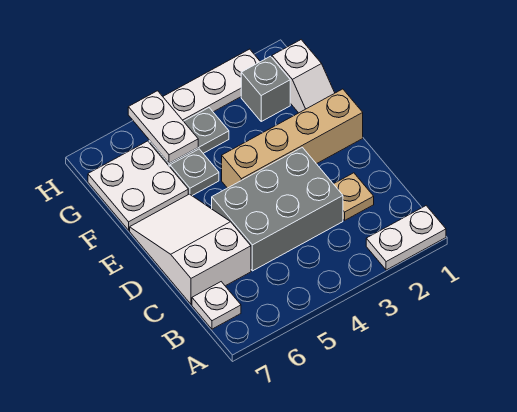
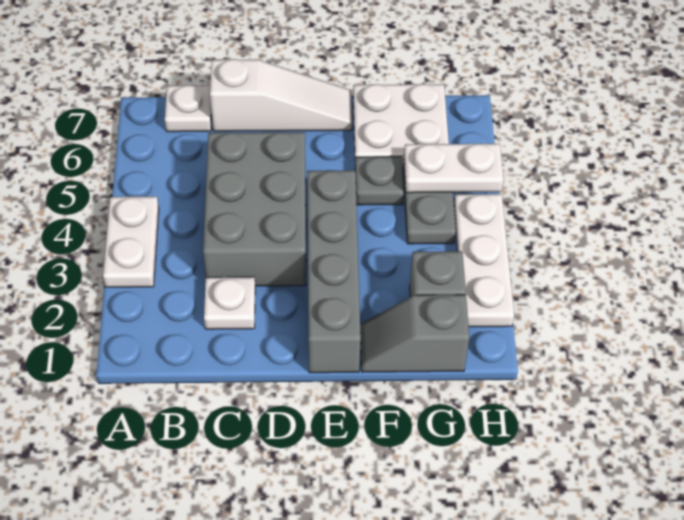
white plate A1:A2 level 1 -> white plate A3:A4 level 1
tan plate C2 level 1 -> white plate C2 level 1
white slope C6:E7 level 1 top C -> white slope C7:E7 level 1 top C
tan brick E1:E4 level 1 -> grey brick E1:E4 level 1
white slope F1:G1 level 1 top G -> grey slope F1:G1 level 1 top G

